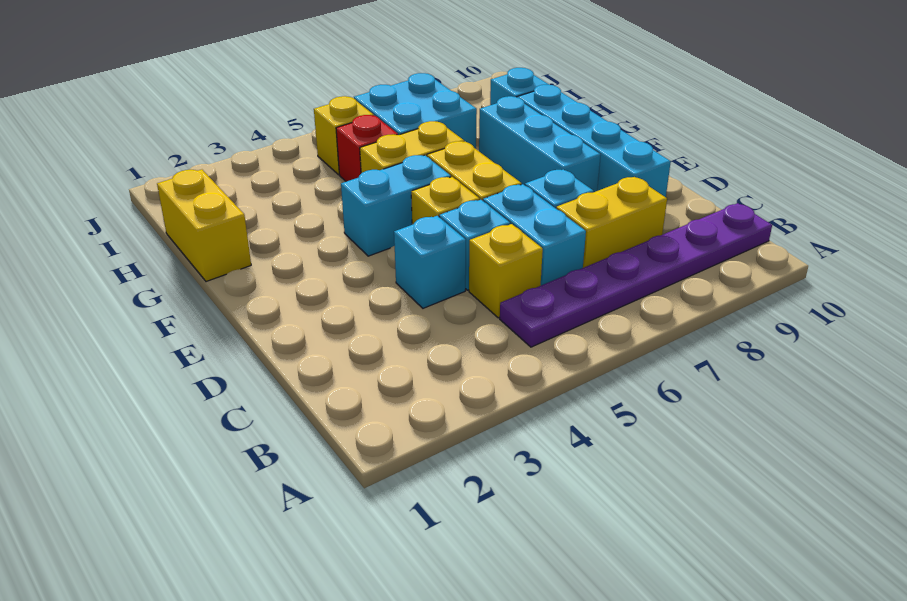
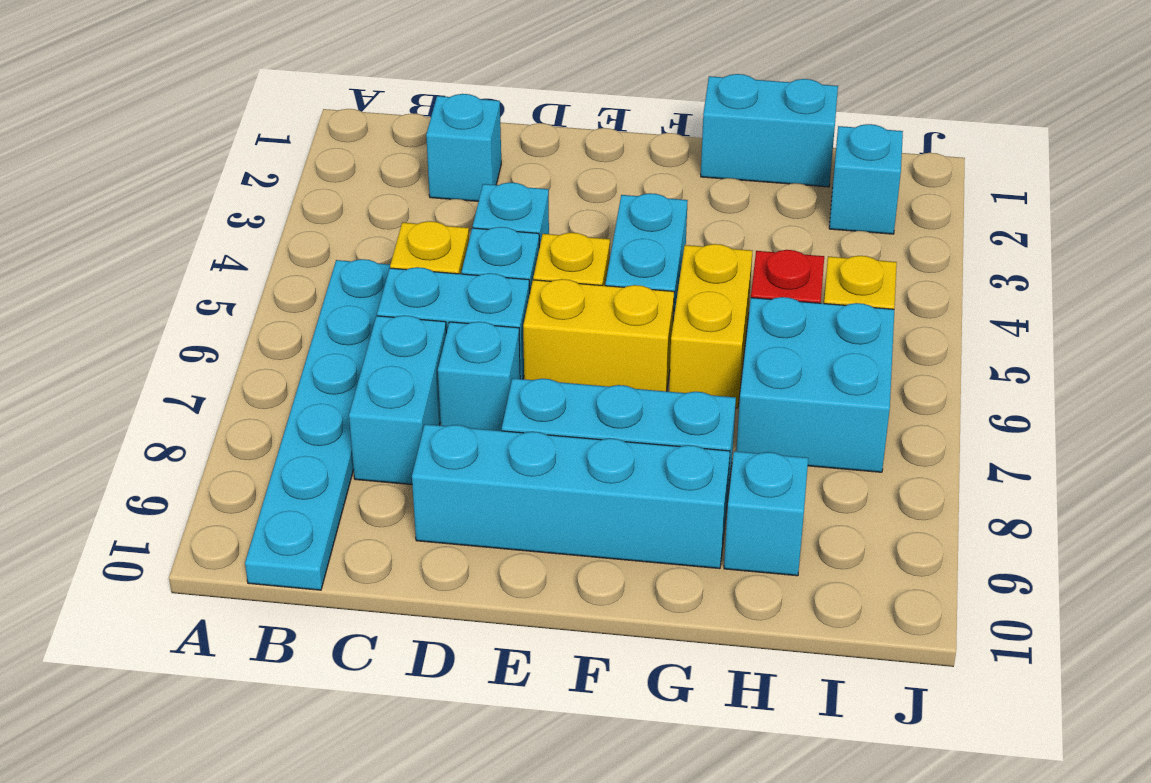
purple plate B5:B10 level 1 -> cyan plate B5:B10 level 1
none -> cyan brick C2 level 1
yellow brick C7:C8 level 1 -> cyan brick C7:C8 level 1
yellow brick G1:H1 level 1 -> cyan brick G1:H1 level 1
none -> cyan brick I2 level 1

